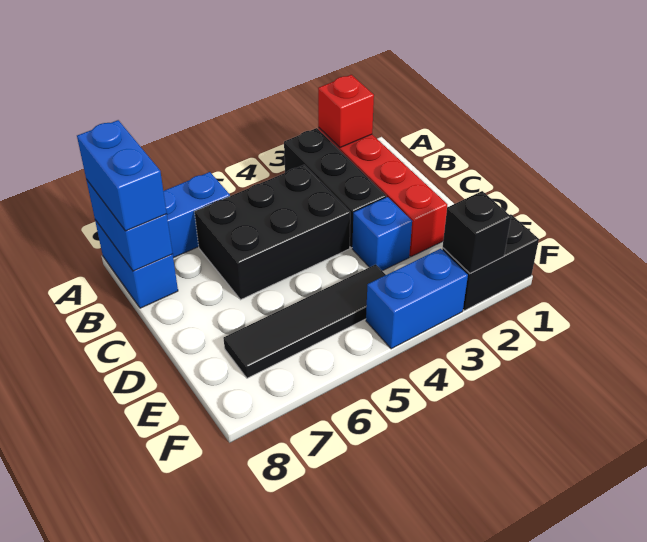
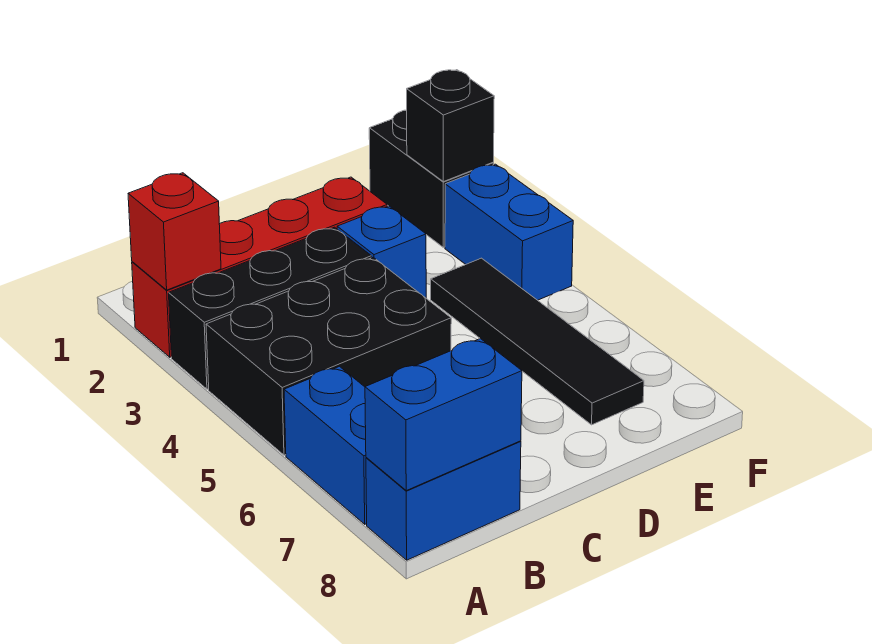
blue brick A8:B8 level 3 -> none
black brick B4:C6 level 1 -> black brick A4:C5 level 1

